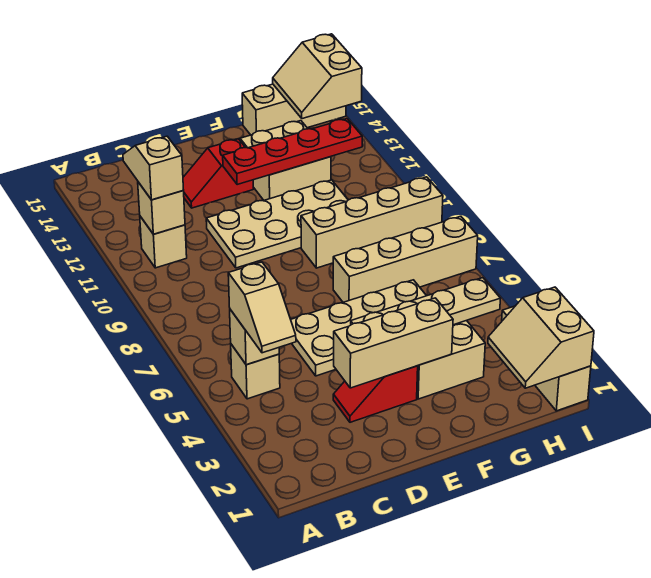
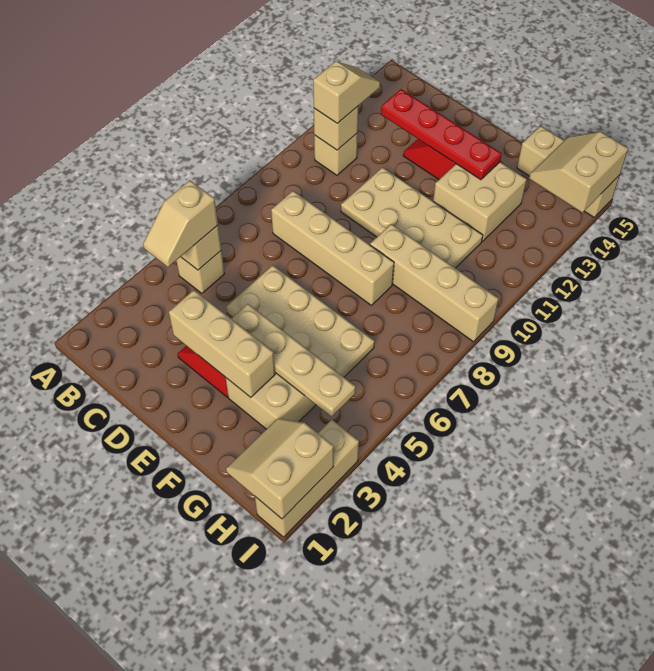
red plate E12:H12 level 2 -> red plate C13:F13 level 2
tan brick F7:I7 level 1 -> tan brick C8:F8 level 1

